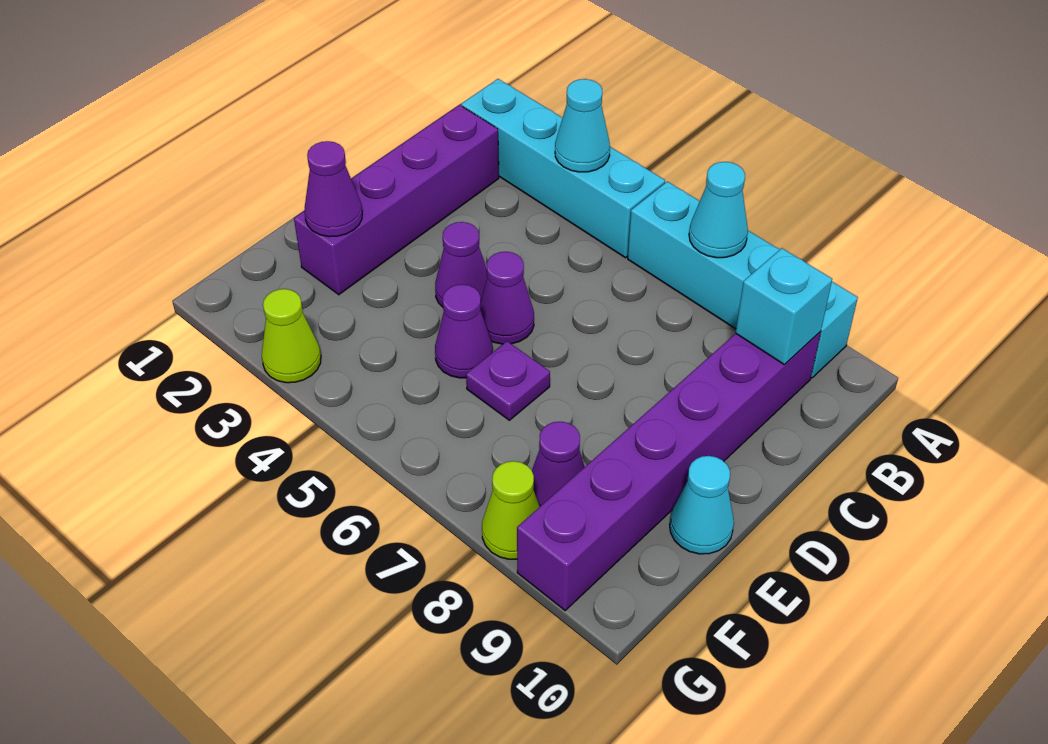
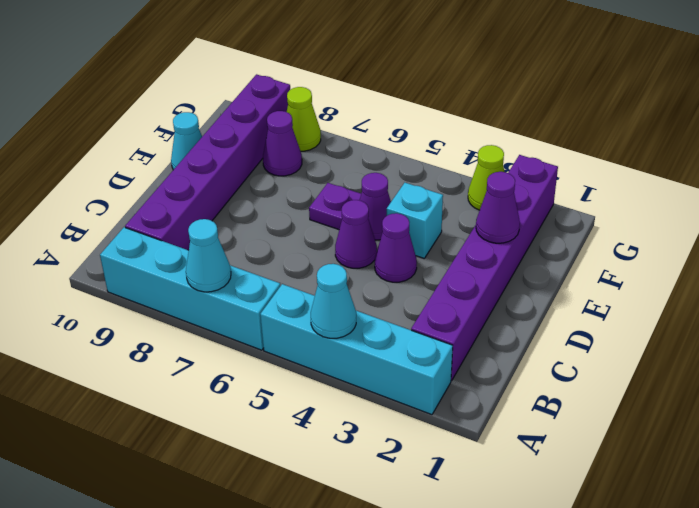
purple brick B2:E2 level 1 -> purple brick B2:G2 level 1
cyan brick B9 level 2 -> cyan brick E4 level 1

